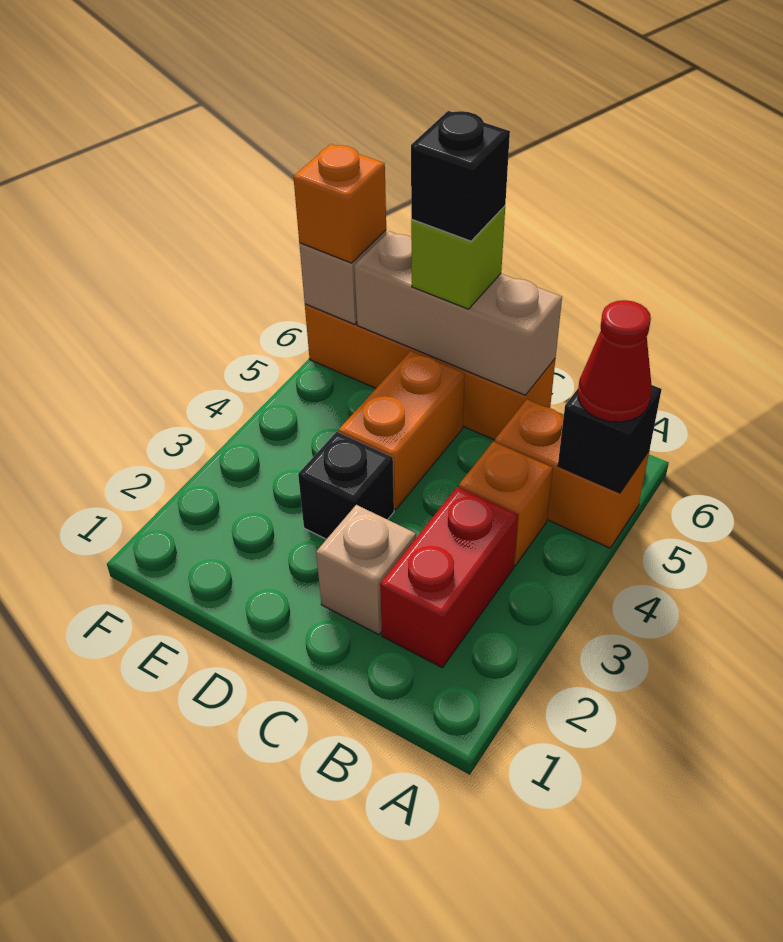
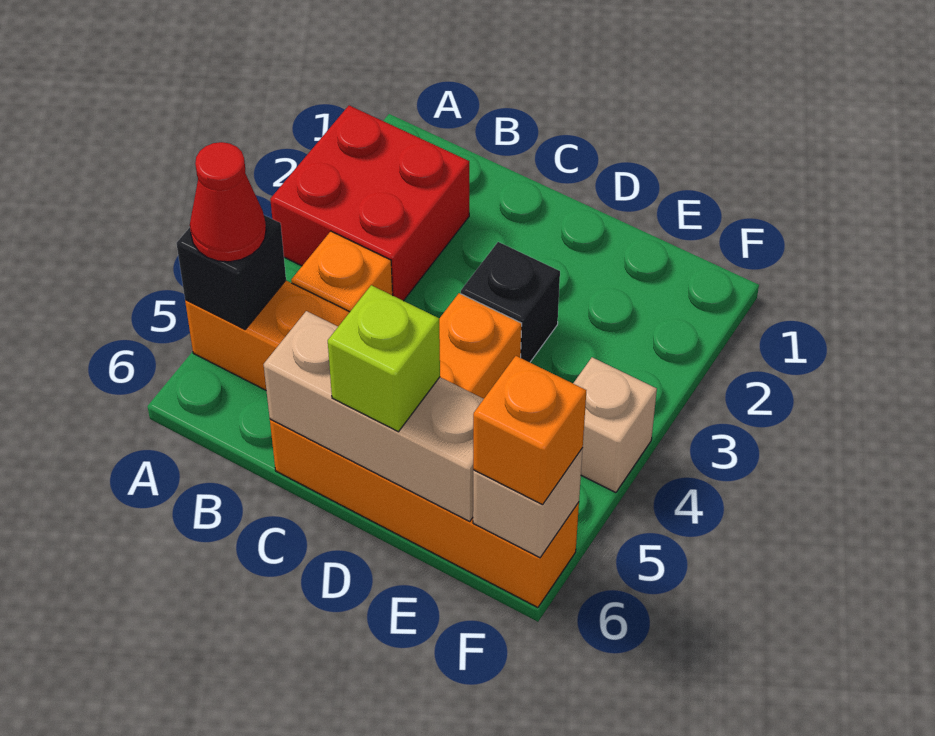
red brick B2:B3 level 1 -> red brick A2:B3 level 1
tan brick C2 level 1 -> tan brick F4 level 1
black brick D6 level 4 -> none

